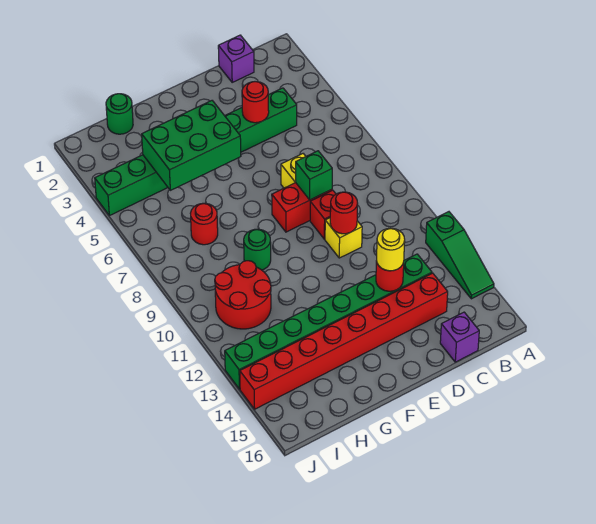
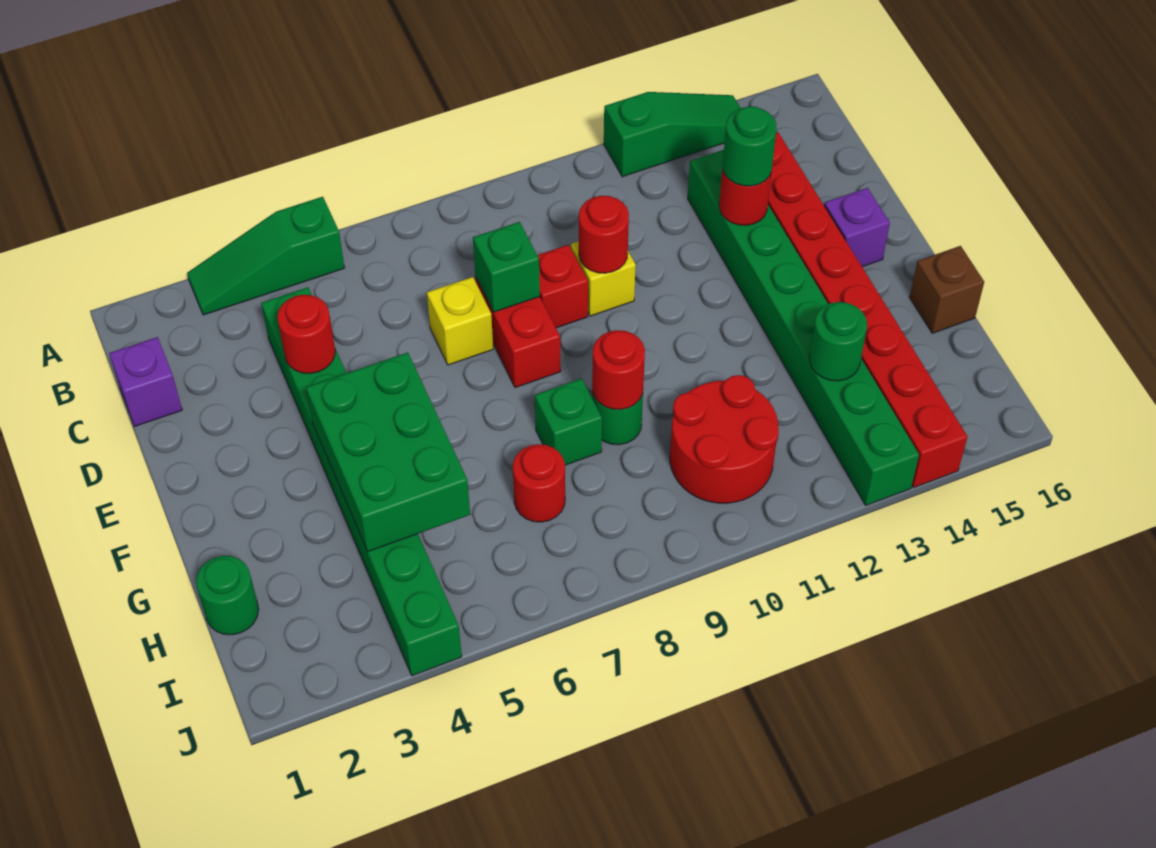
none -> green slope A3:A5 level 1 top 5
purple brick C16 level 1 -> purple brick E15 level 1
yellow round brick D13 level 3 -> green round brick D13 level 3
none -> green brick G8 level 1
none -> red round brick G9 level 2
none -> brown brick G16 level 1
none -> green round brick H13 level 2

